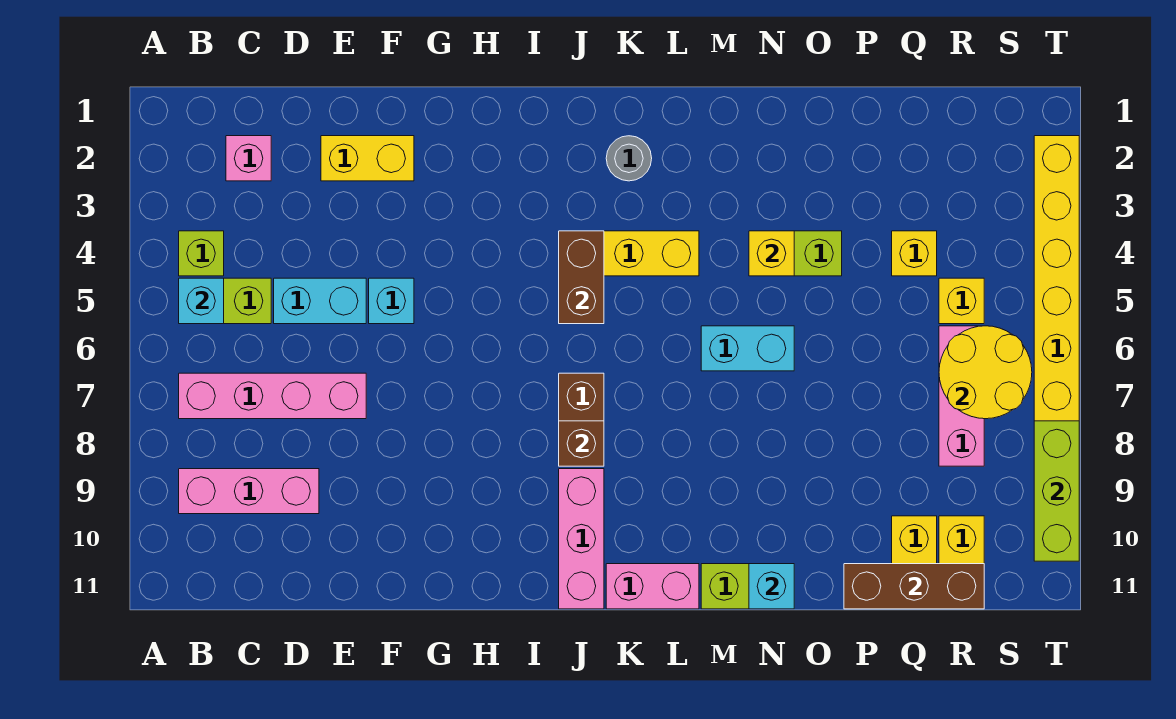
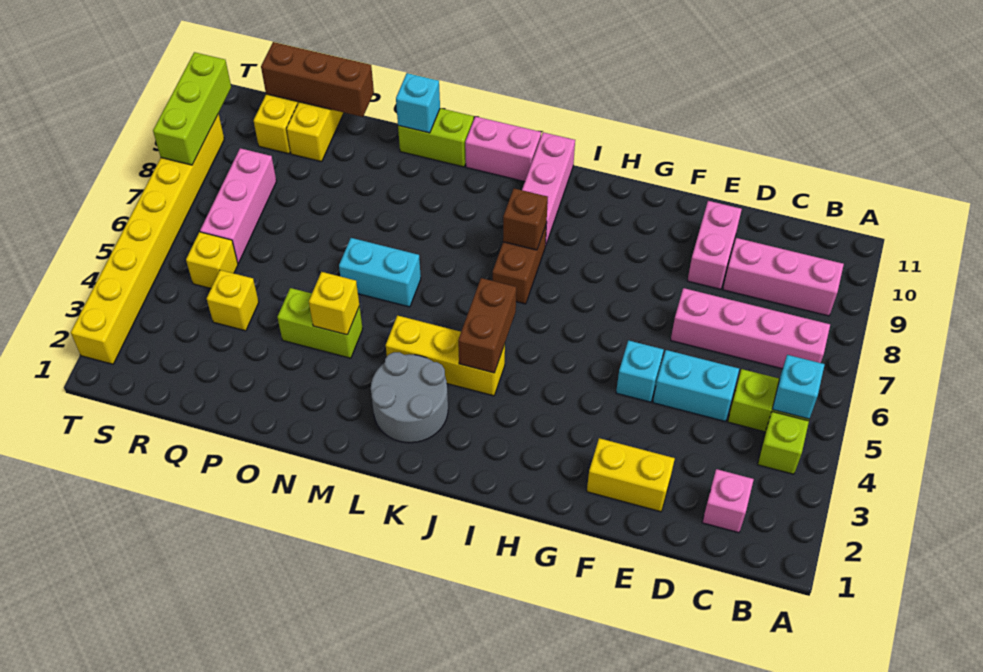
none -> pink brick E9:E10 level 1
grey round brick K2 level 1 -> grey round brick K2:L3 level 1
yellow round brick R6:S7 level 2 -> none

